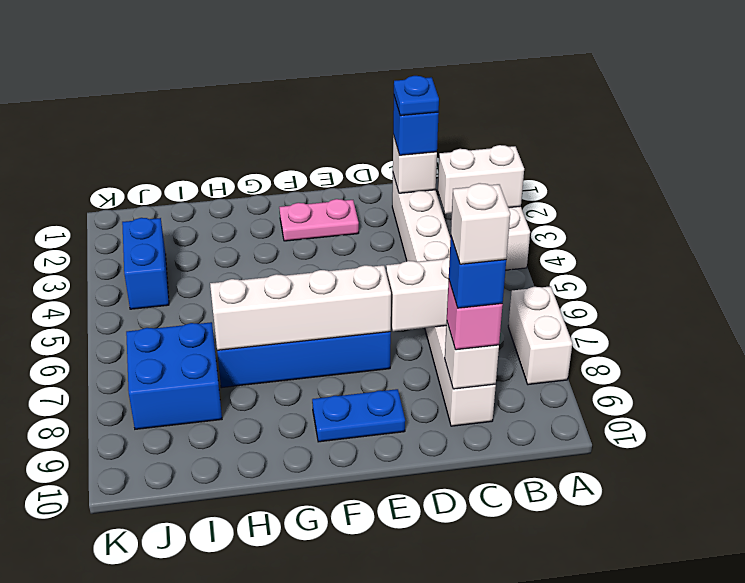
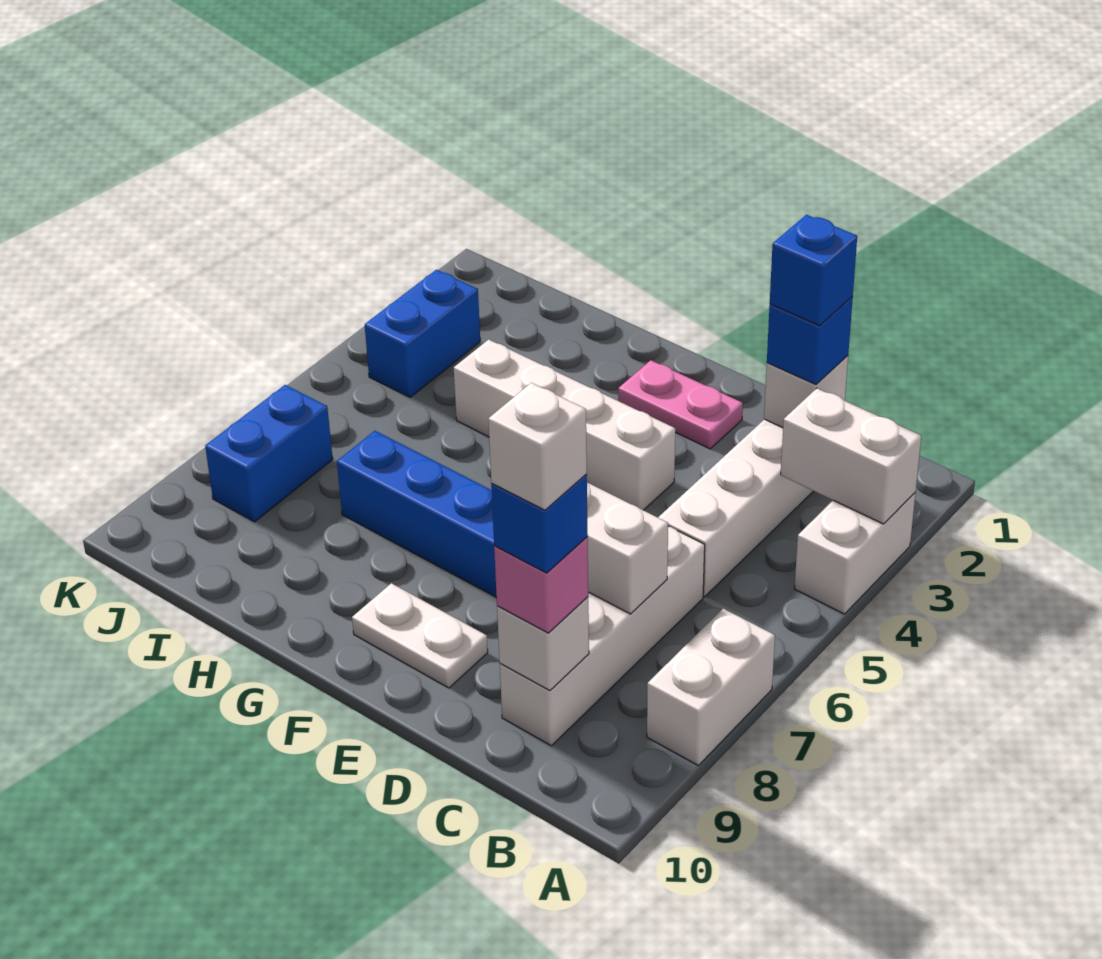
blue plate C2 level 4 -> blue brick C2 level 4
white brick E7:H7 level 2 -> white brick E4:H4 level 1
blue plate E9:F9 level 1 -> white plate E9:F9 level 1
blue brick I7:J8 level 1 -> blue brick J7:J8 level 1

